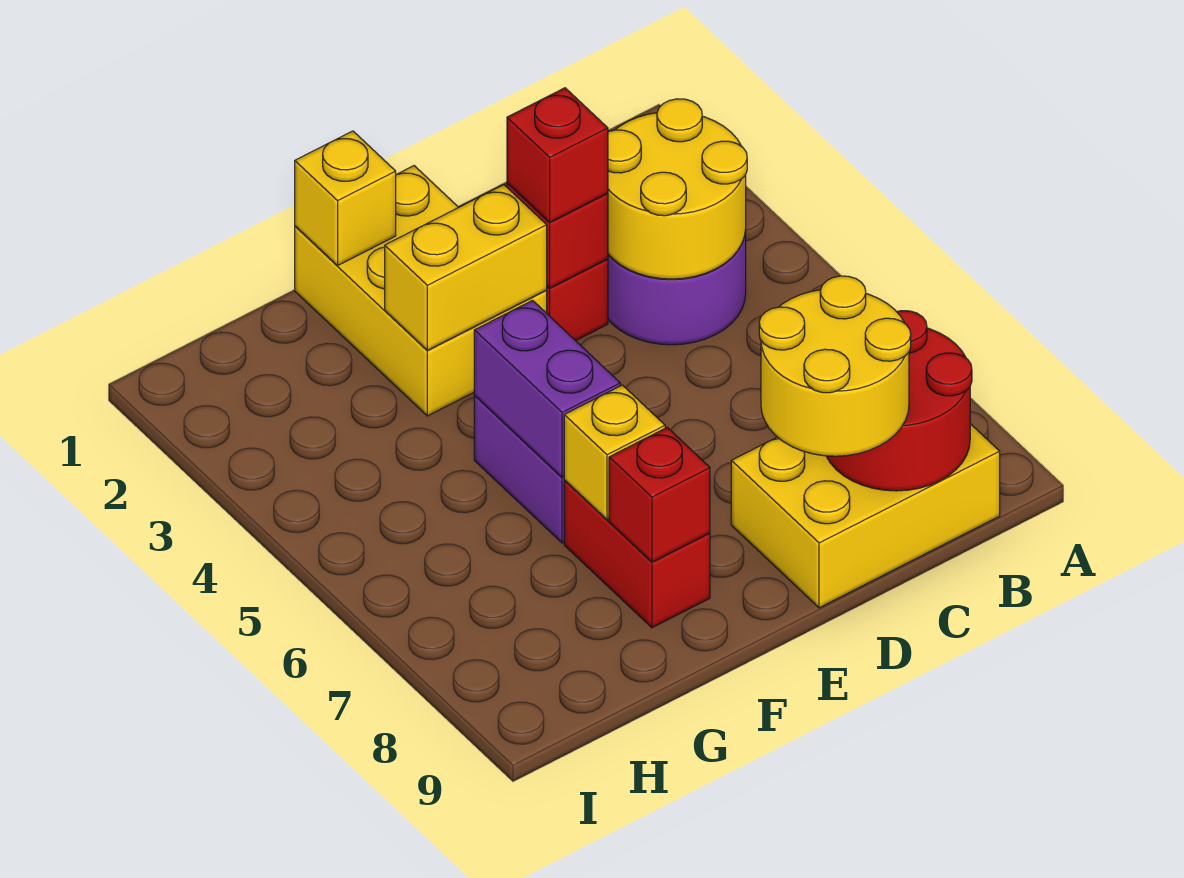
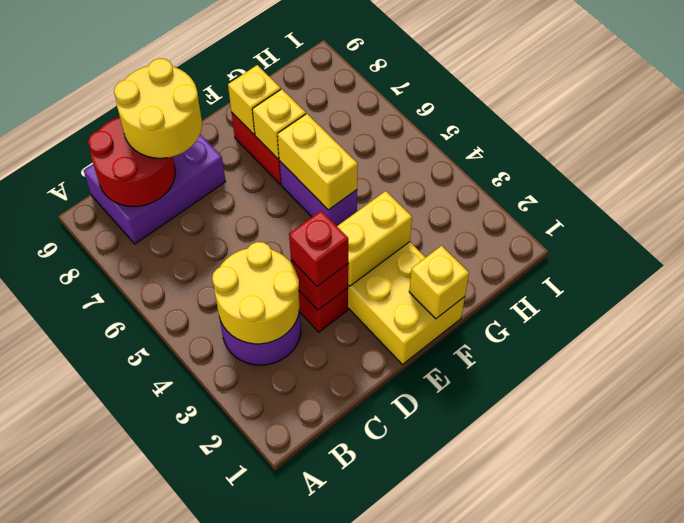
yellow brick B8:D9 level 1 -> purple brick B8:D9 level 1
purple brick F5:F6 level 2 -> yellow brick F5:F6 level 2
red brick F8 level 2 -> yellow brick F8 level 2

